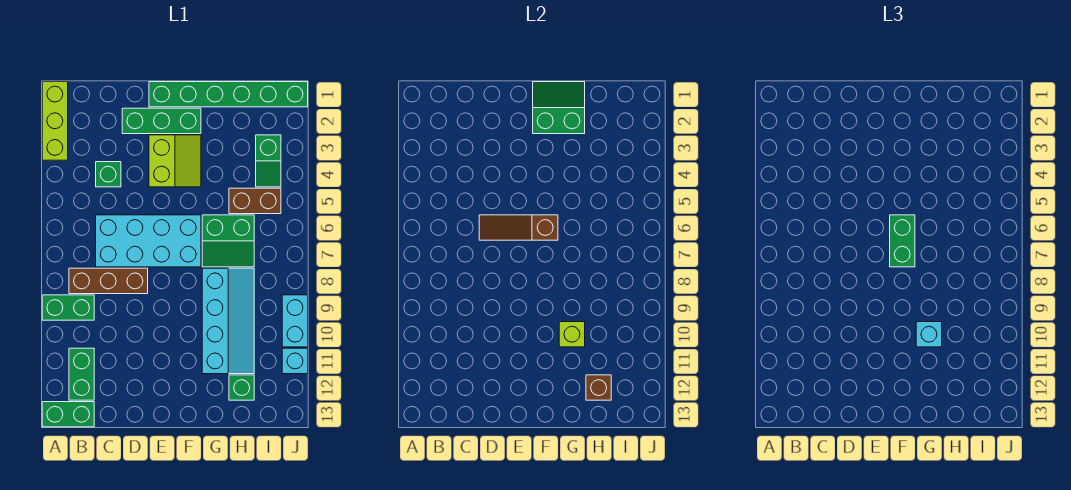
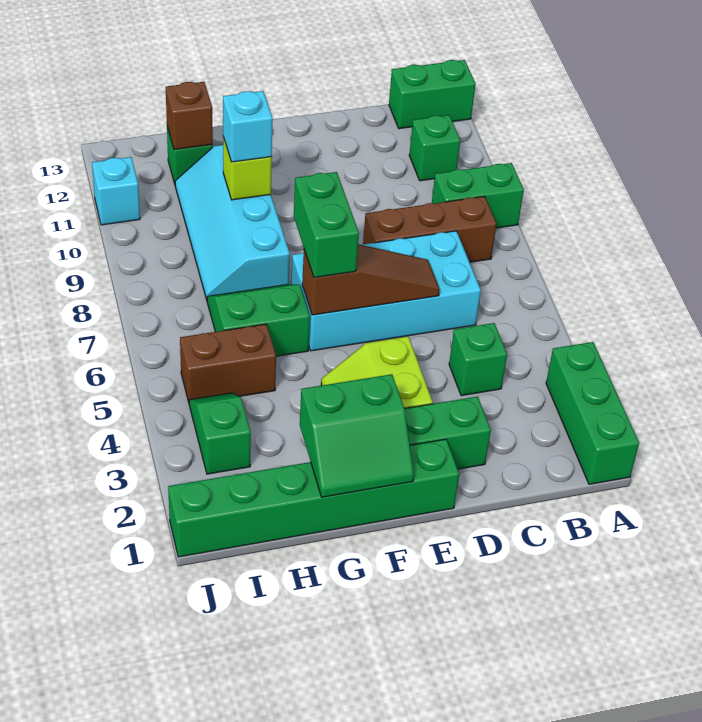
lime brick A1:A3 level 1 -> green brick A1:A3 level 1
green brick B11:B12 level 1 -> green brick B11 level 1
cyan brick J9:J10 level 1 -> none

